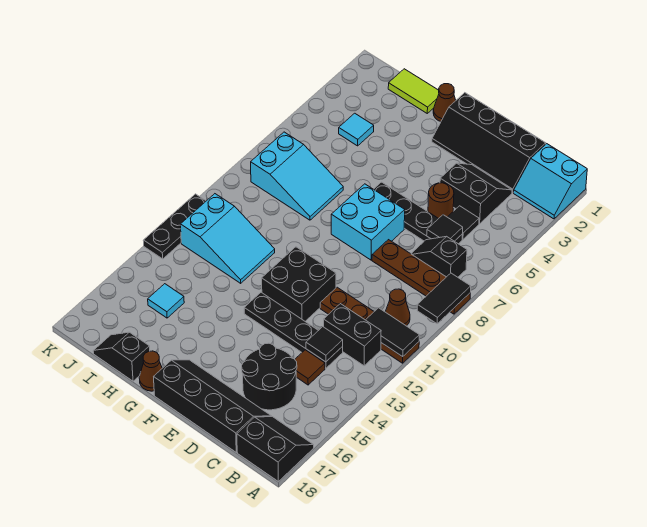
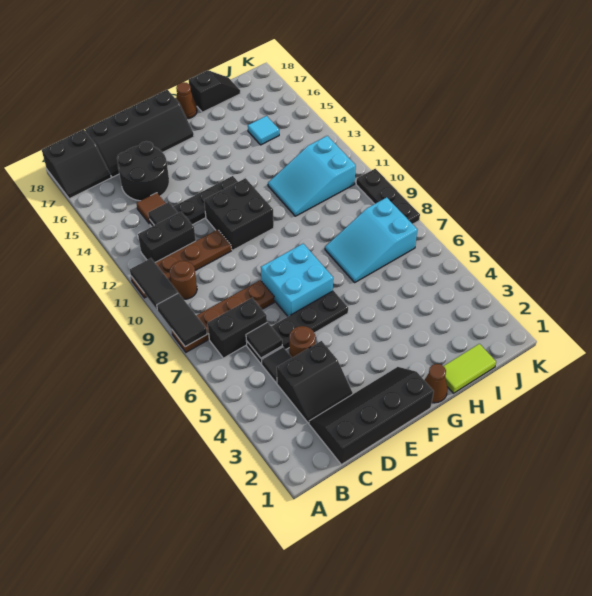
cyan slope A1:B2 level 1 top 1 -> none
black tile A11:B11 level 2 -> black tile A10:A11 level 2
black slope B7:C7 level 1 top B -> black brick B7:C7 level 1
brown cone B10 level 1 -> brown round brick B10 level 1
cyan tile I4 level 1 -> none
black plate K11:K13 level 1 -> black plate K8:K10 level 1

